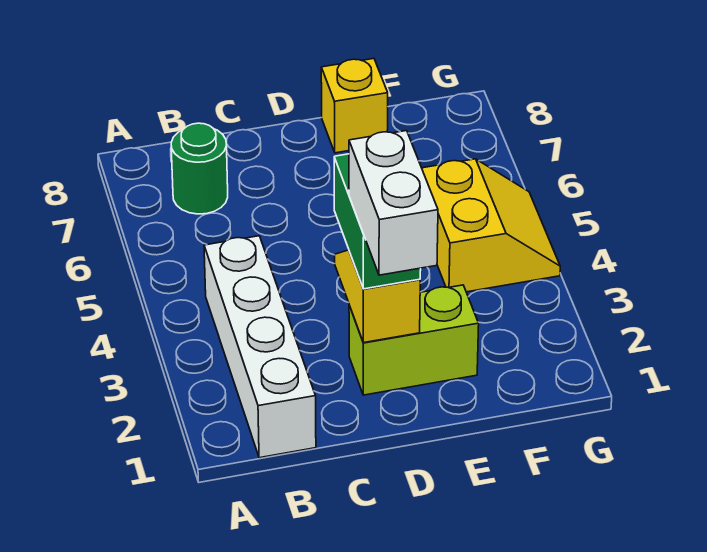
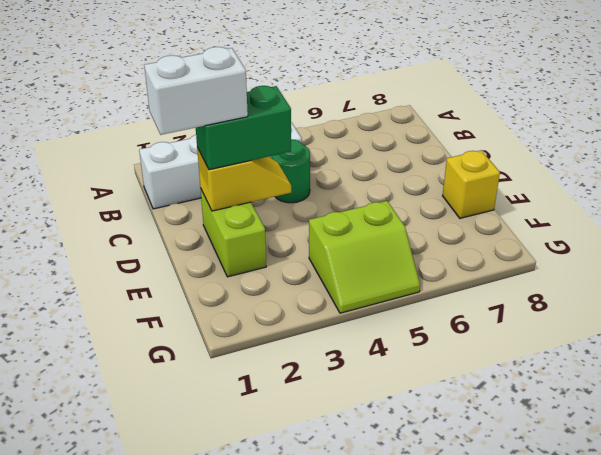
green round brick B7 level 1 -> green round brick C4 level 1
yellow slope F4:G5 level 1 top F -> lime slope F4:G5 level 1 top F

